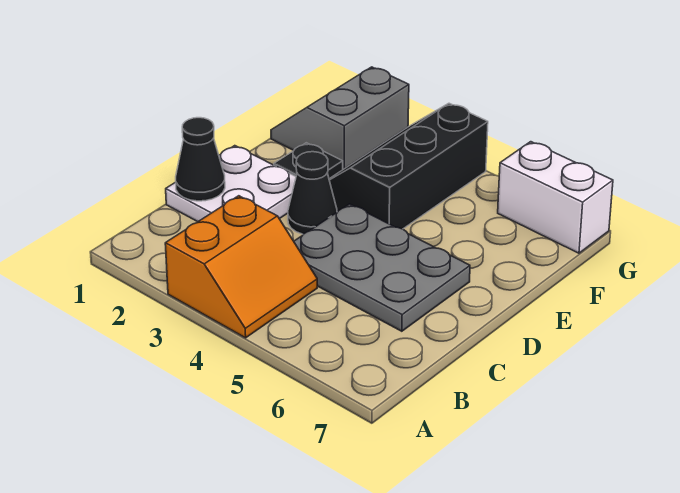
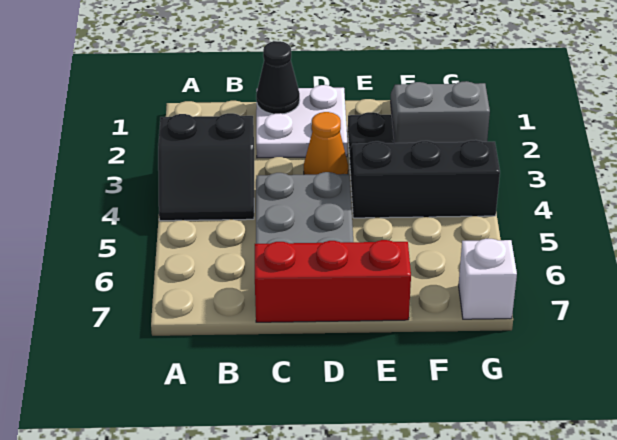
orange slope A3:B4 level 1 top 3 -> black slope A3:B4 level 1 top 3
none -> red brick C7:E7 level 1
black cone D3 level 1 -> orange cone D3 level 1
white brick G6:G7 level 1 -> white brick G7 level 1

